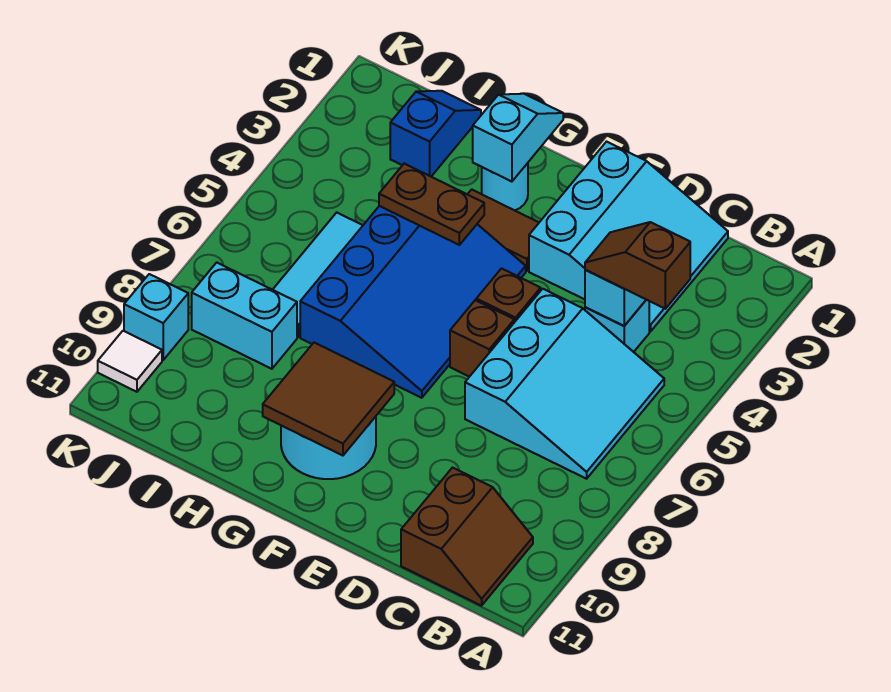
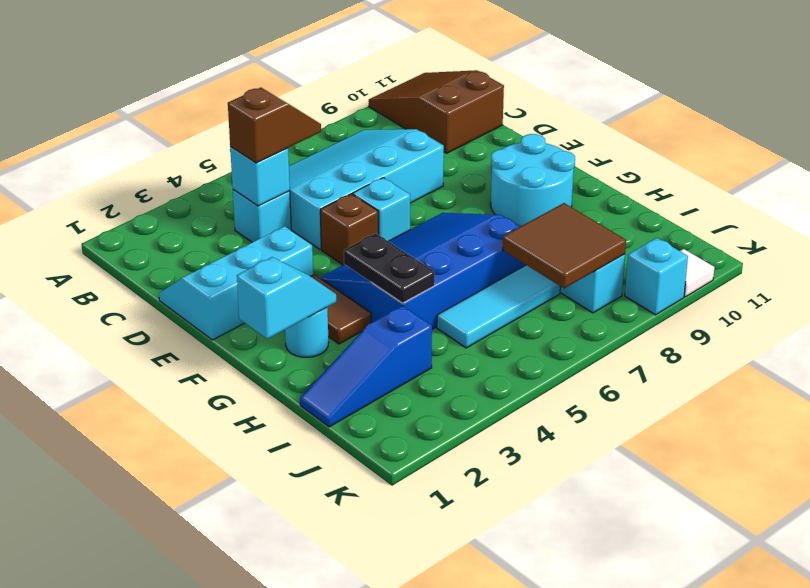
brown slope B4:C4 level 3 top B -> brown slope C4:C5 level 3 top 4
cyan slope B5:D7 level 1 top D -> cyan slope B5:D8 level 1 top D
brown slope B10:C11 level 1 top C -> brown slope A10:C11 level 1 top C
cyan slope C1:E3 level 1 top E -> cyan slope D1:E3 level 1 top E
brown brick E6 level 1 -> cyan brick E6 level 1
brown tile F9:G10 level 2 -> brown tile I7:J8 level 2
cyan slope G1:G2 level 2 top 2 -> cyan slope G1:G2 level 2 top 1
brown plate G4:H4 level 2 -> black plate G4:H4 level 2
blue slope I1:I2 level 1 top 2 -> blue slope I1:I3 level 1 top 3

